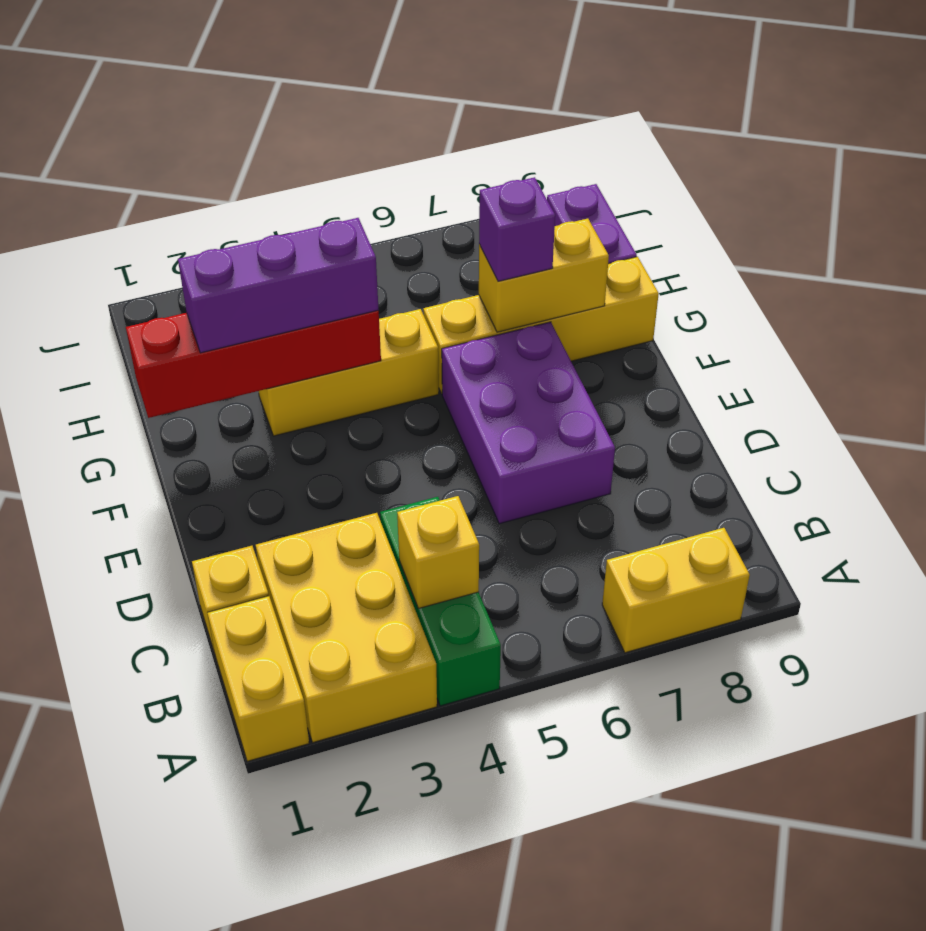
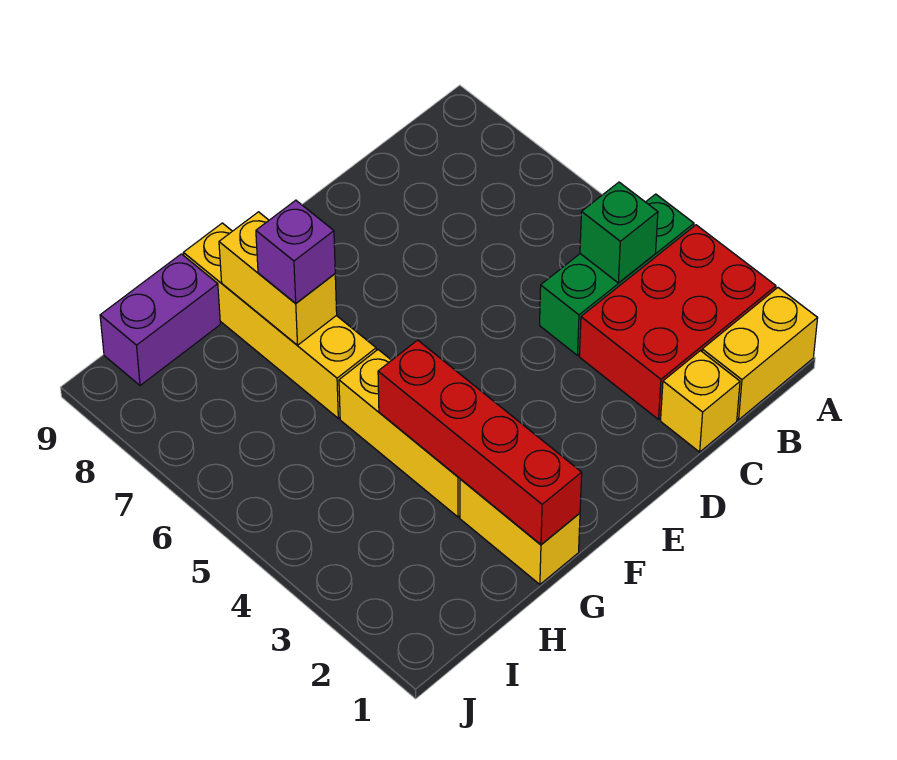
yellow brick A2:C3 level 1 -> red brick A2:C3 level 1
yellow brick A7:A8 level 1 -> yellow brick G1:G2 level 1
yellow brick B4 level 2 -> green brick B4 level 2
purple brick D6:F7 level 1 -> none
purple brick G2:G4 level 3 -> none

